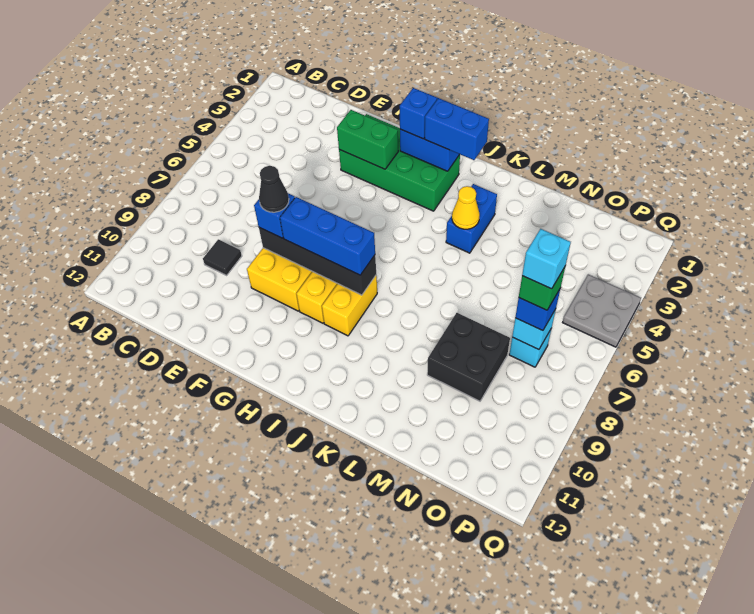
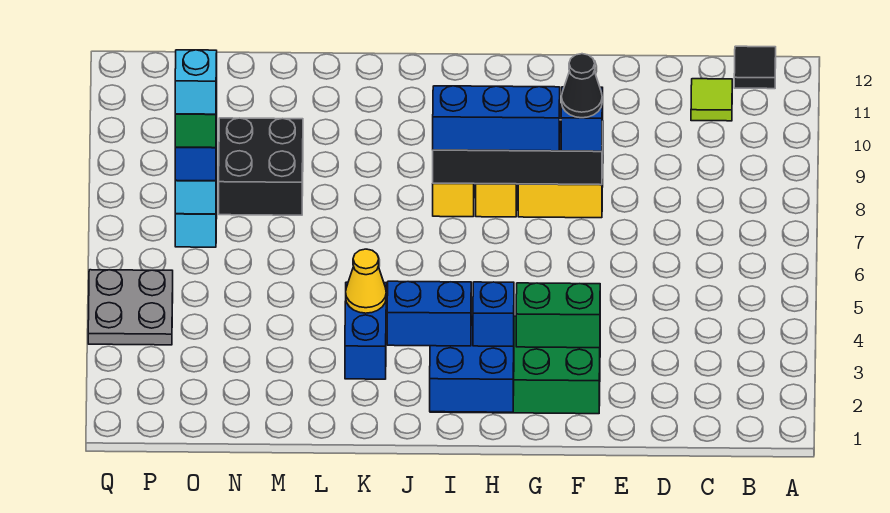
none -> lime tile C11 level 1
black tile D9 level 1 -> black tile B12 level 1

